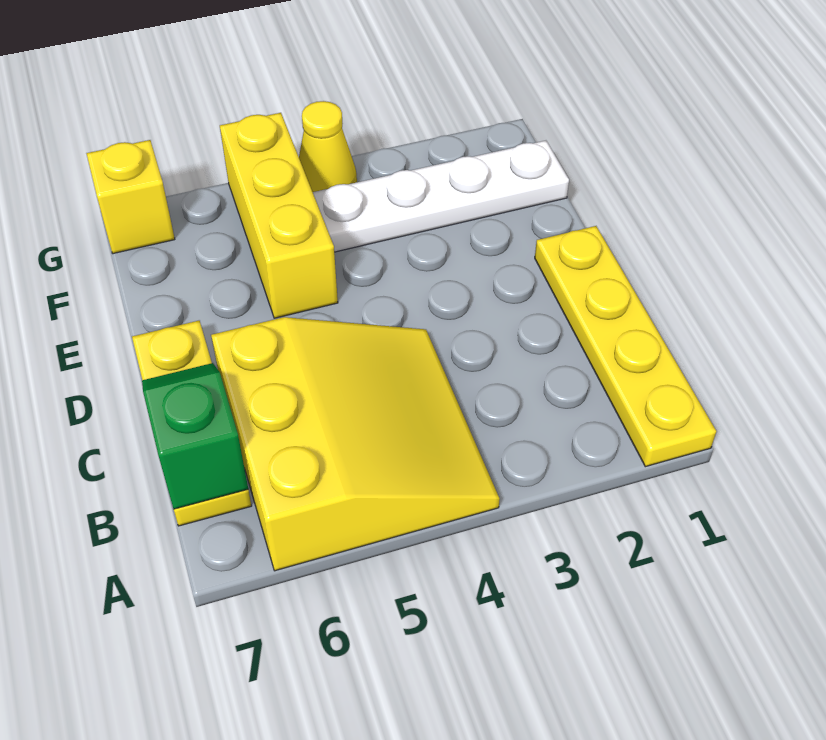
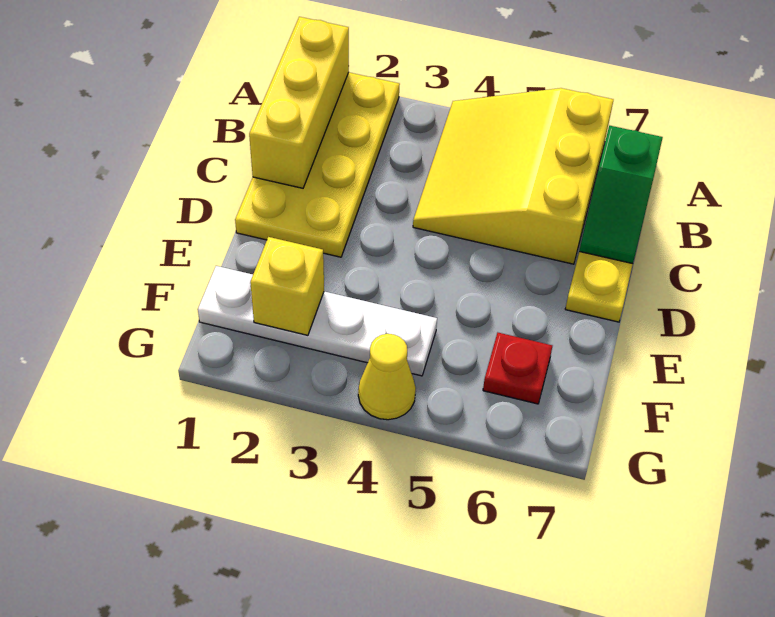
yellow plate A1:D1 level 1 -> yellow plate A1:D2 level 1
yellow brick E5:G5 level 1 -> yellow brick A1:C1 level 2
none -> red plate F6 level 1
yellow brick G7 level 1 -> yellow brick F2 level 2

